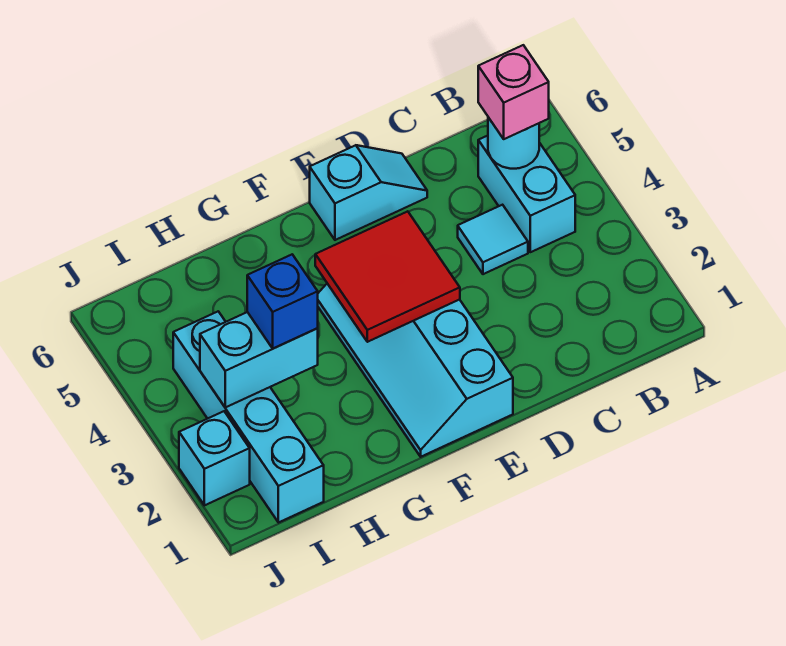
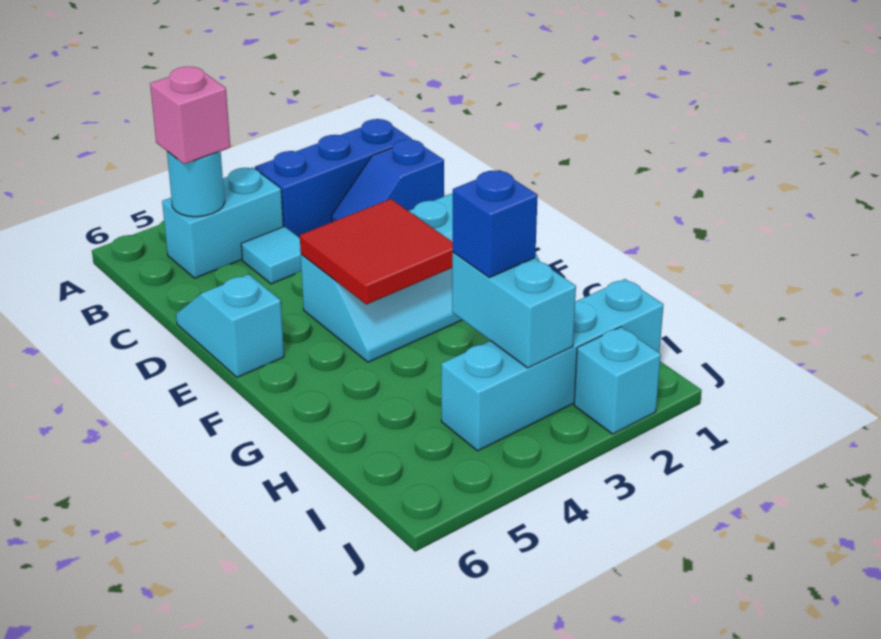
none -> blue brick B1:B3 level 1
none -> blue slope C1:C2 level 1 top 1

